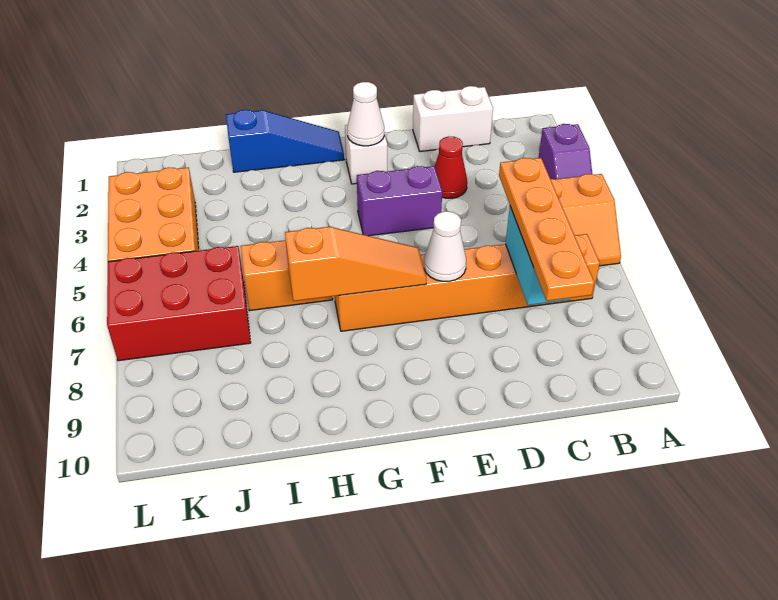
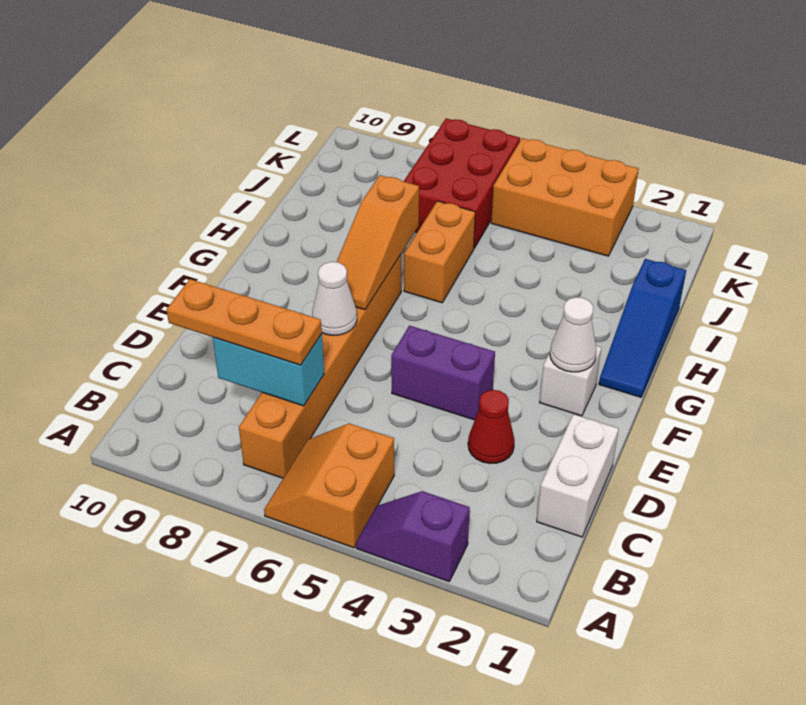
orange plate C6:C9 level 3 -> orange plate C7:C9 level 3
purple brick E4:F4 level 1 -> purple brick E4:E5 level 1

